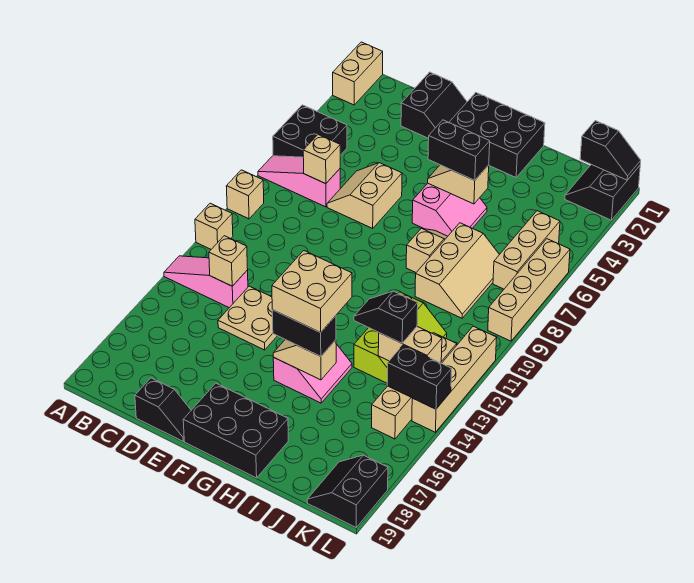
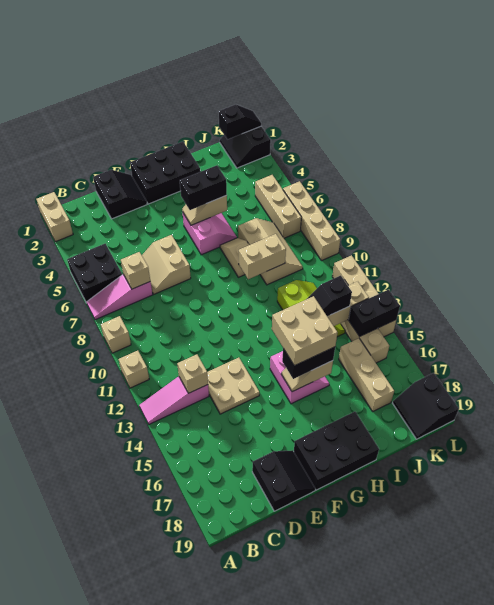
black slope D19:E19 level 1 top D -> black slope D18:E19 level 1 top D
none -> tan brick H9:I9 level 2
none -> tan brick J15:J17 level 1

